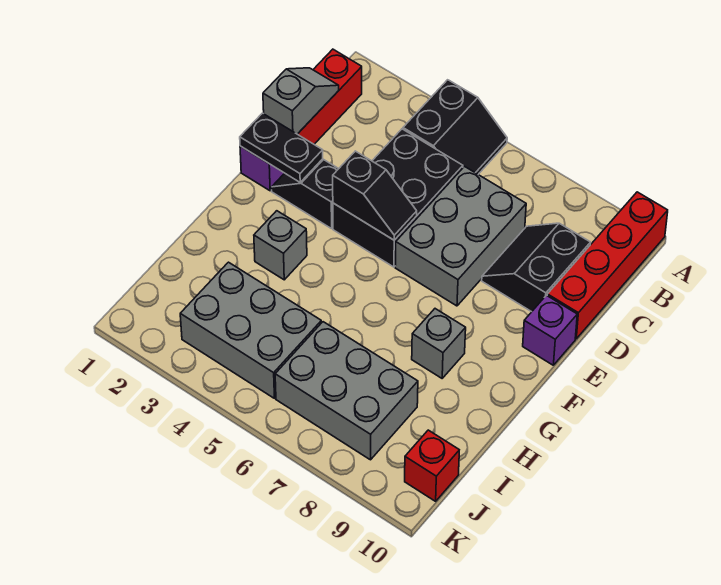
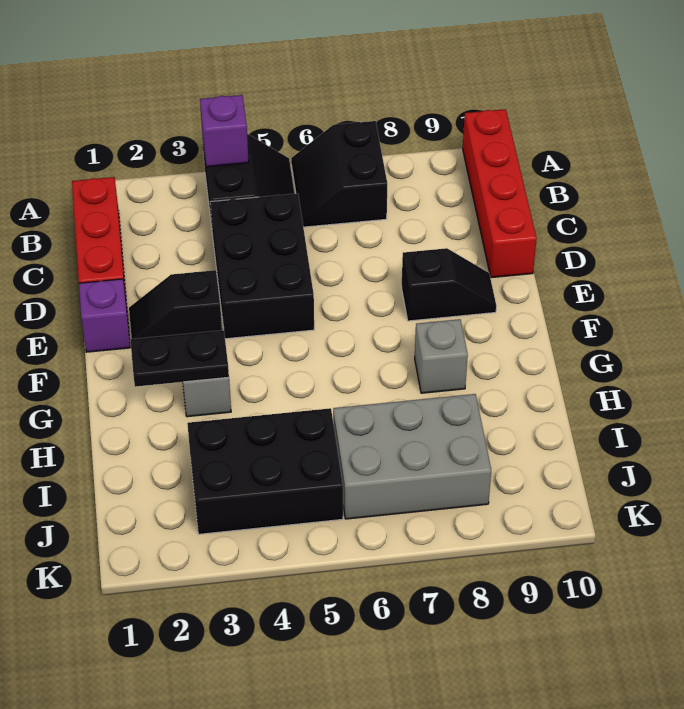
grey slope C1:D1 level 2 top D -> none
grey brick C6:E7 level 1 -> none
black slope C8:D9 level 1 top 9 -> black slope A6:B7 level 1 top 7
black plate E1:E2 level 2 -> black plate G2:G3 level 2
black slope E4:E5 level 2 top 4 -> black slope E8:E9 level 1 top 8
purple brick E10 level 1 -> purple brick A4 level 2
grey brick I3:J5 level 1 -> black brick I3:J5 level 1
red brick J10 level 1 -> none

